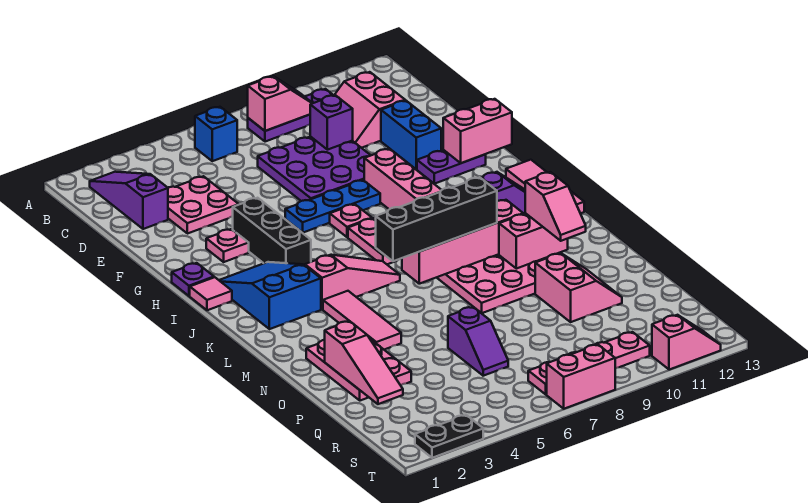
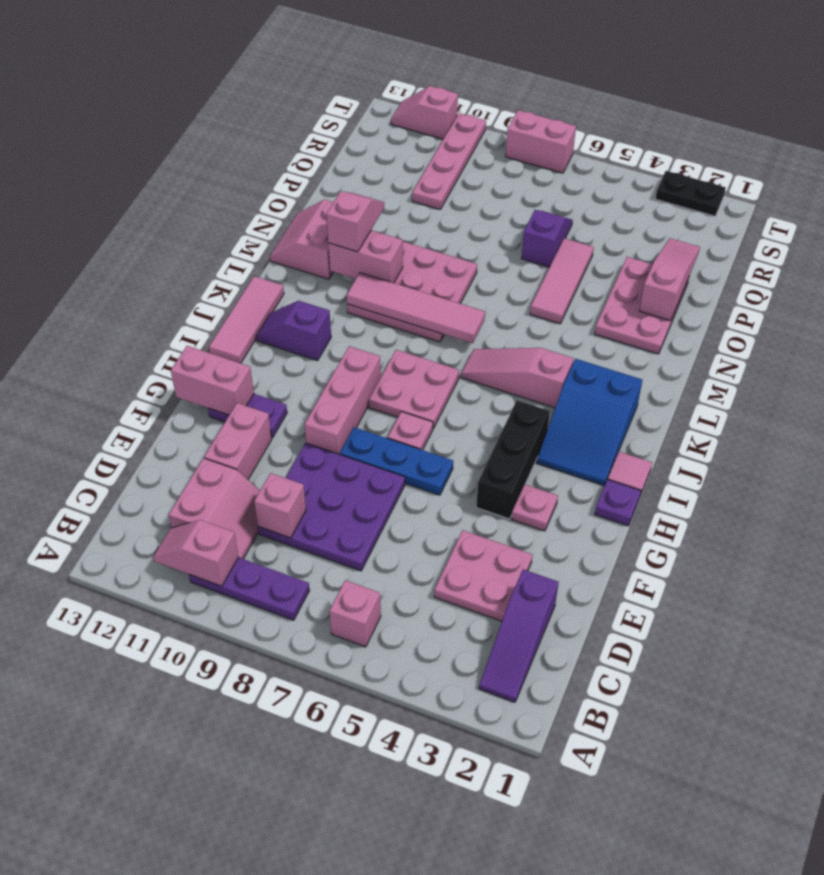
blue brick B6 level 1 -> pink brick B6 level 1
pink slope B8:B9 level 2 top 8 -> pink slope B10:B11 level 2 top 10
purple brick D9 level 2 -> pink brick D9 level 2
blue brick E11:F11 level 1 -> pink brick E11:F11 level 1
pink tile L4:N4 level 1 -> pink tile N5:P5 level 1
black brick L6:L9 level 3 -> none
pink brick L7:L10 level 2 -> pink tile L7:L10 level 2
pink slope O10:P11 level 1 top 10 -> pink slope M12:N13 level 1 top 12
pink plate S7:S10 level 1 -> pink plate Q10:T10 level 1

